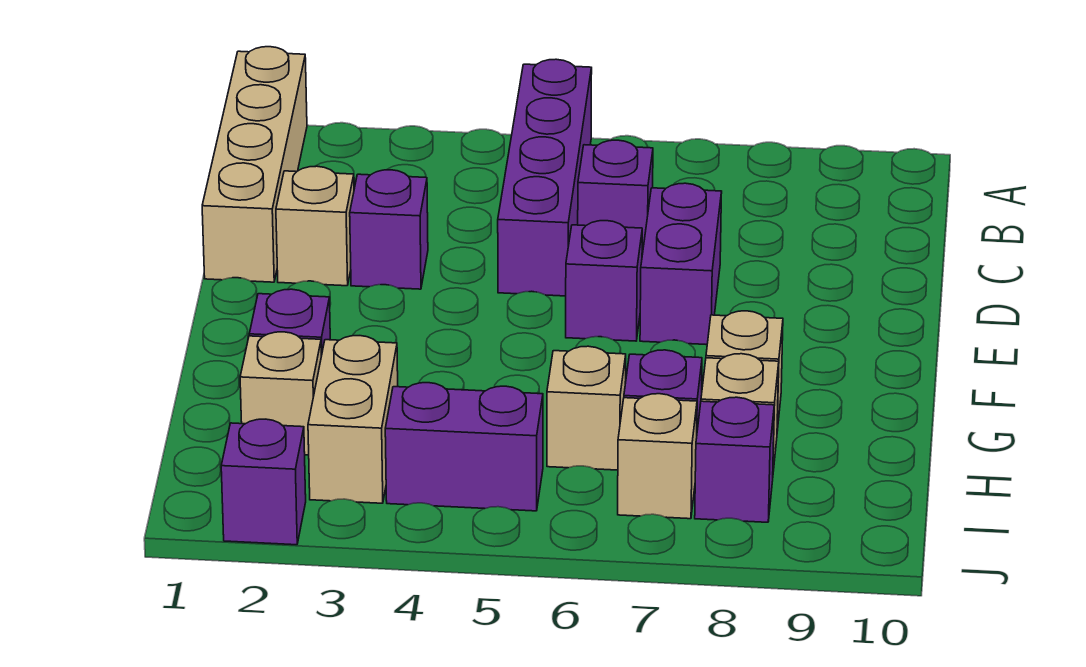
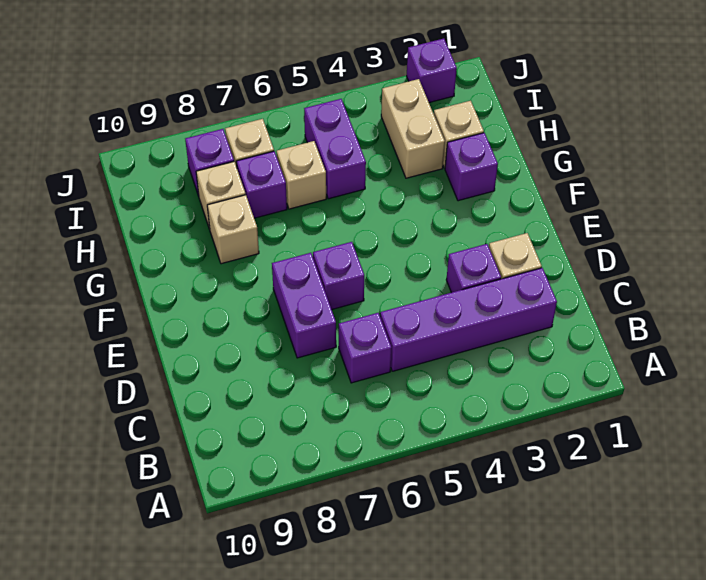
tan brick A1:D1 level 1 -> none
purple brick A5:D5 level 1 -> purple brick C2:C5 level 1
purple brick I4:I5 level 1 -> purple brick H5:I5 level 1

